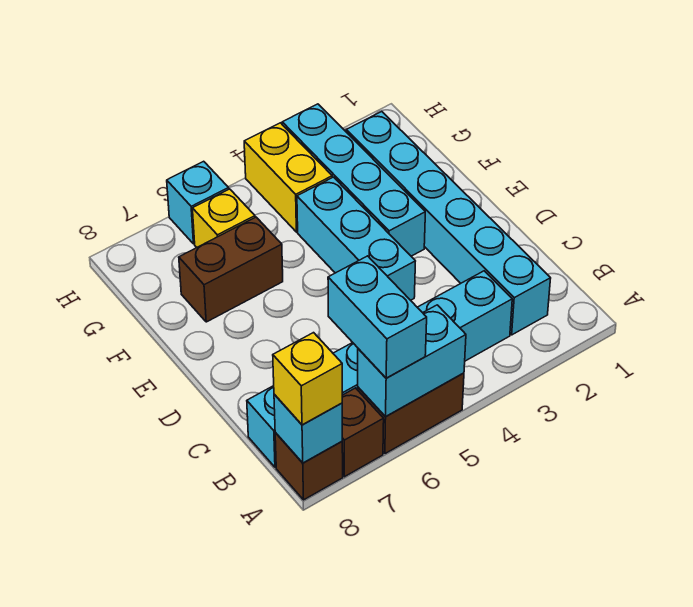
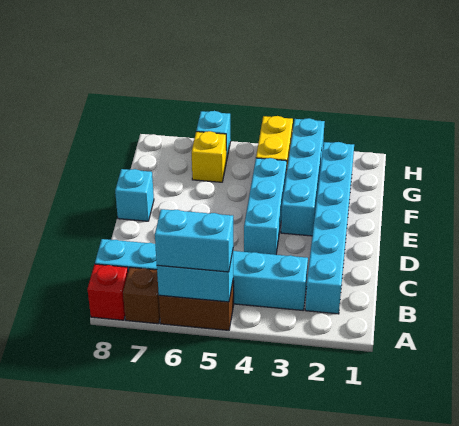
cyan brick A6:B6 level 3 -> cyan brick A5:A6 level 3
brown brick A8 level 1 -> red brick A8 level 1
cyan brick A8 level 2 -> cyan brick E8 level 1
yellow brick A8 level 3 -> none
brown brick F6:F7 level 1 -> none

